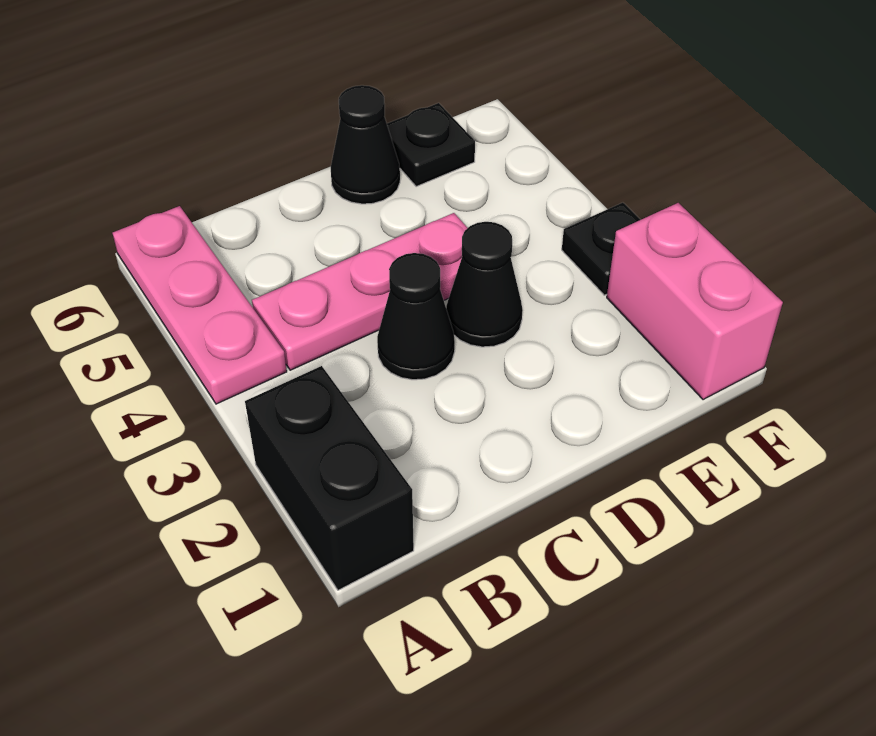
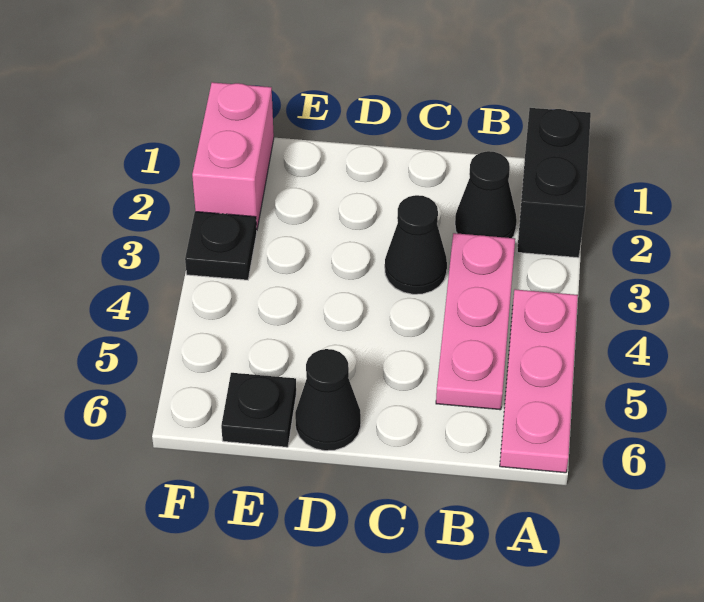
pink plate B4:D4 level 1 -> pink plate B3:B5 level 1
black cone D3 level 1 -> black cone B2 level 1

